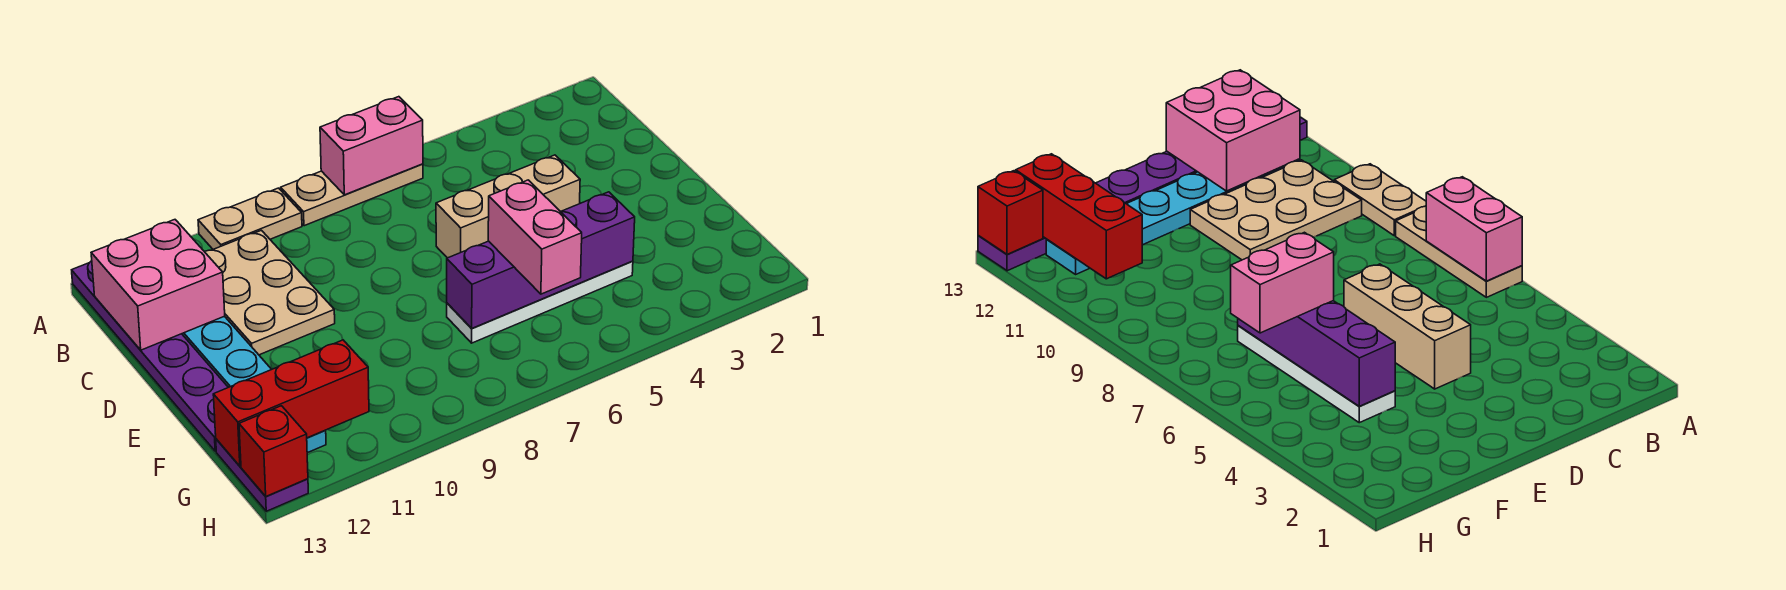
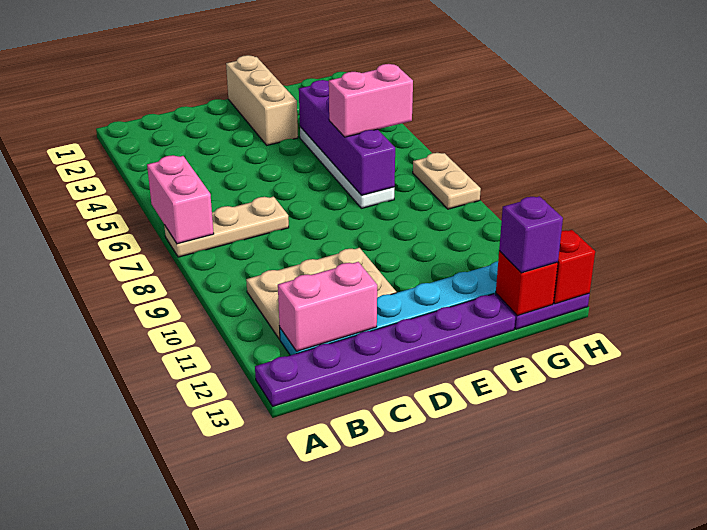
tan plate A6:A8 level 1 -> tan plate A7:C7 level 1
tan plate A9:A10 level 1 -> tan plate H7:H8 level 1
pink brick B12:C13 level 2 -> pink brick B12:C12 level 2
tan brick D4:D6 level 1 -> tan brick E1:E3 level 1
red brick G11:G13 level 2 -> red brick G13 level 2
none -> purple brick G13 level 3

